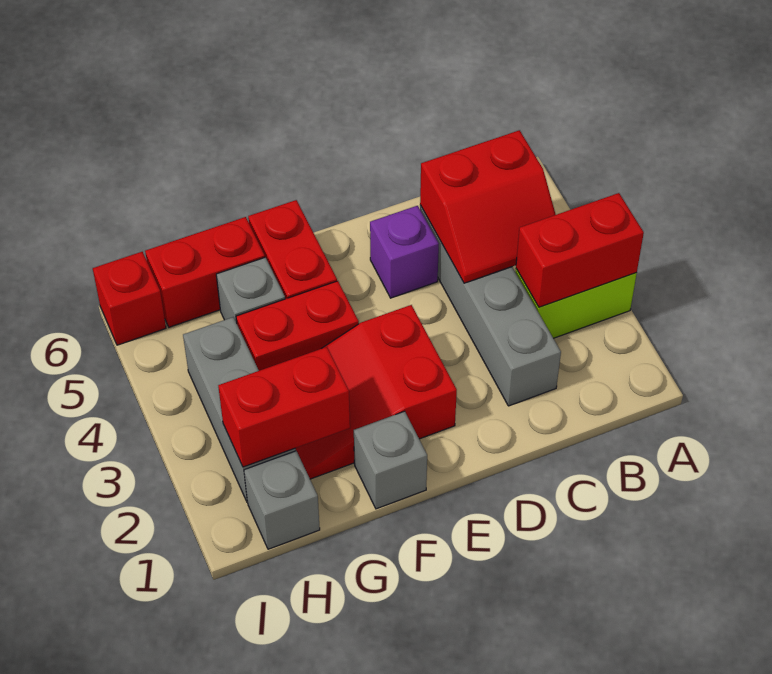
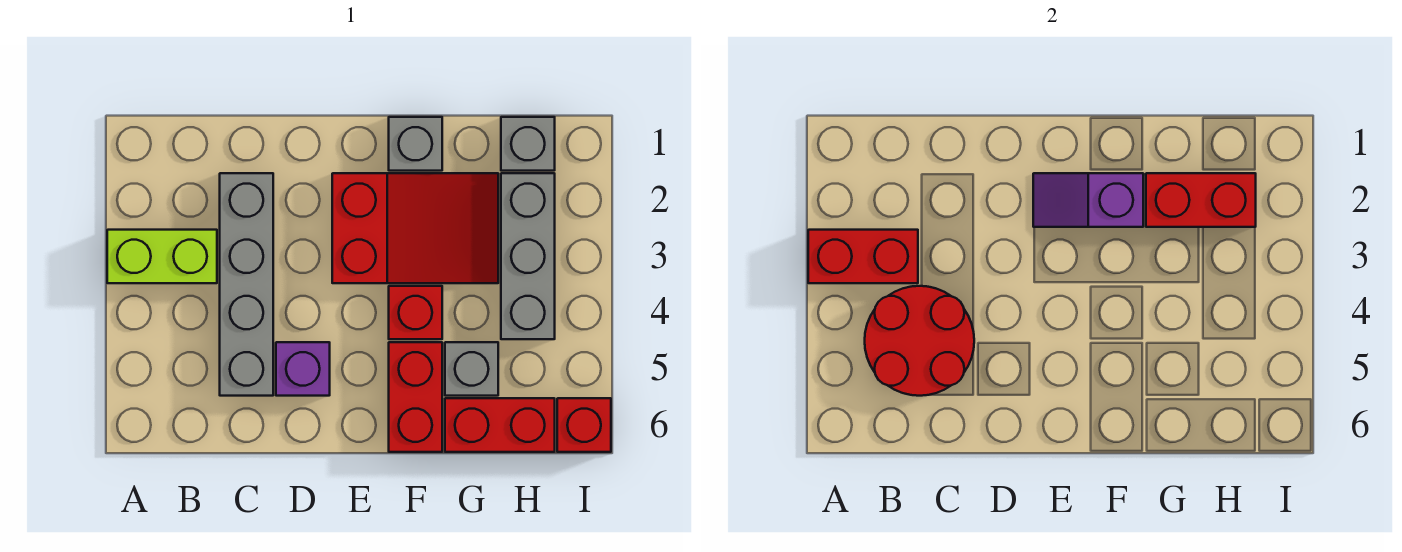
red slope B4:C5 level 2 top 5 -> red round brick B4:C5 level 2
none -> purple slope E2:F2 level 2 top F
red brick F4:G4 level 1 -> red brick F4 level 1

